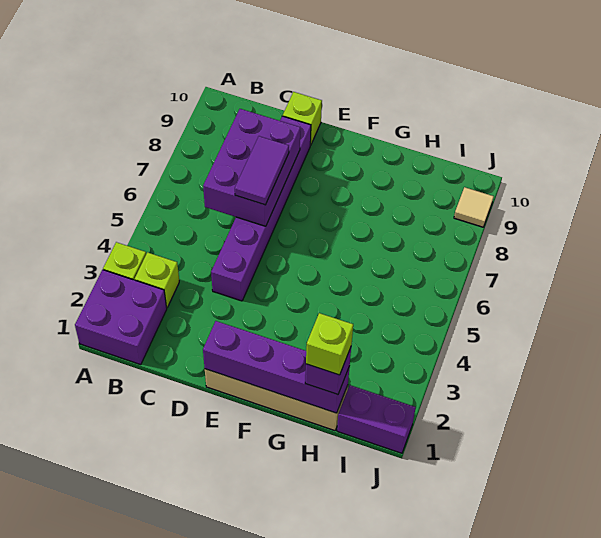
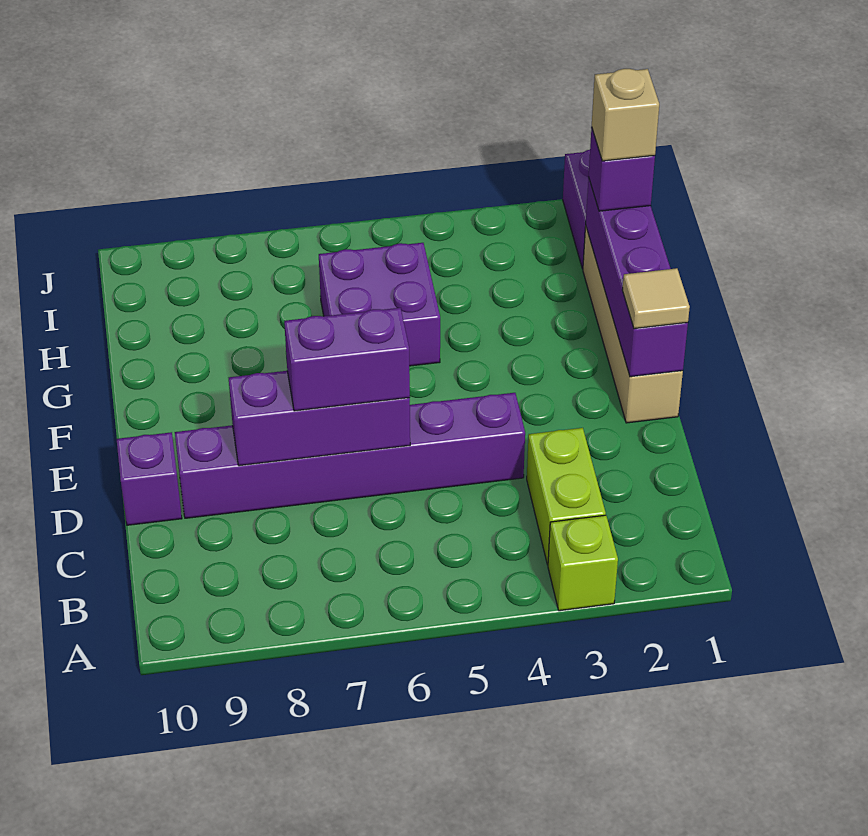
purple brick A1:B2 level 1 -> purple brick G5:H6 level 1
lime brick B3 level 1 -> lime brick B3:C3 level 1
purple brick C6:D8 level 2 -> purple brick D6:D8 level 2
purple tile D6:D7 level 3 -> purple brick D6:D7 level 3
lime brick D10 level 1 -> purple brick D10 level 1
lime brick H1 level 4 -> tan brick H1 level 4
tan tile J9 level 1 -> tan tile E1 level 3

